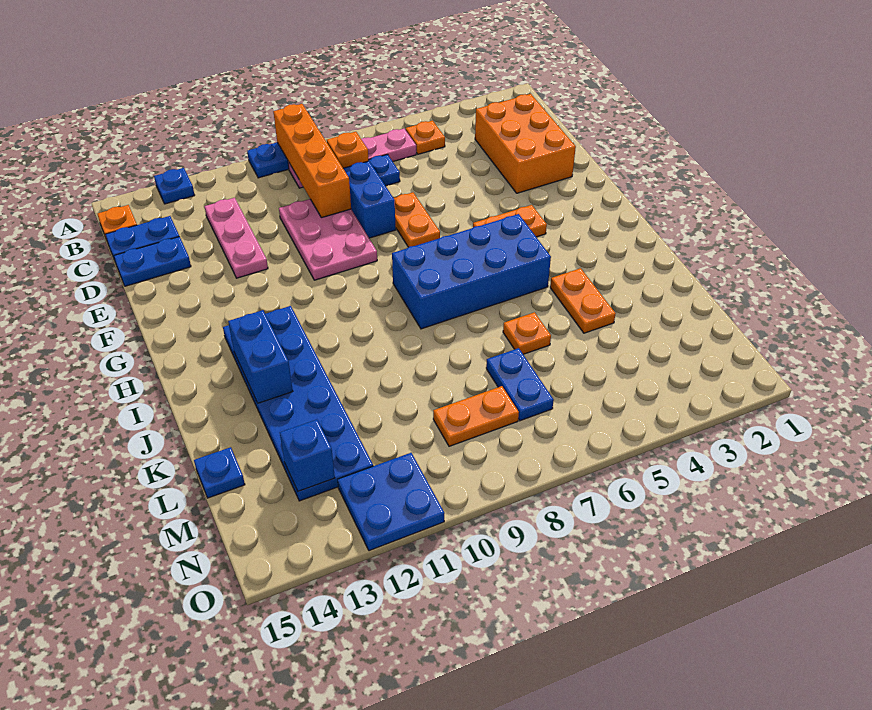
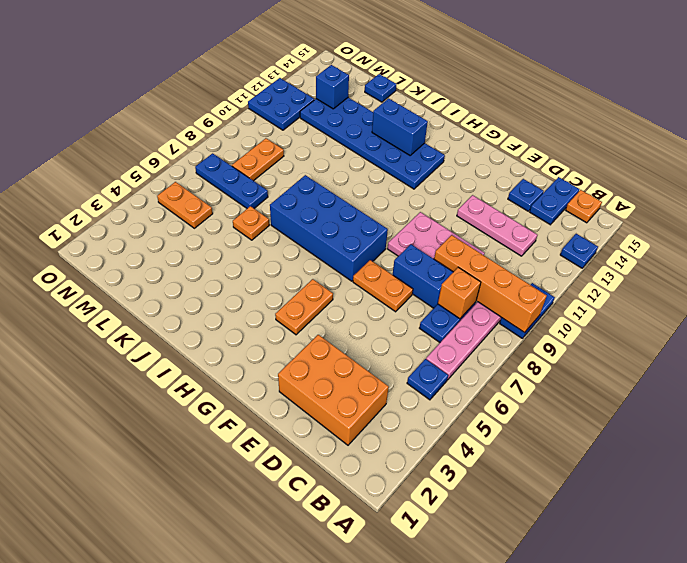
orange plate B5 level 1 -> blue plate B5 level 1
blue plate D14:D15 level 1 -> blue plate D14 level 1
blue brick H5:I8 level 1 -> blue brick G7:J8 level 1
orange plate J4:K4 level 1 -> orange plate M5:N5 level 1
blue plate L7:M7 level 1 -> blue plate L7:N7 level 1

